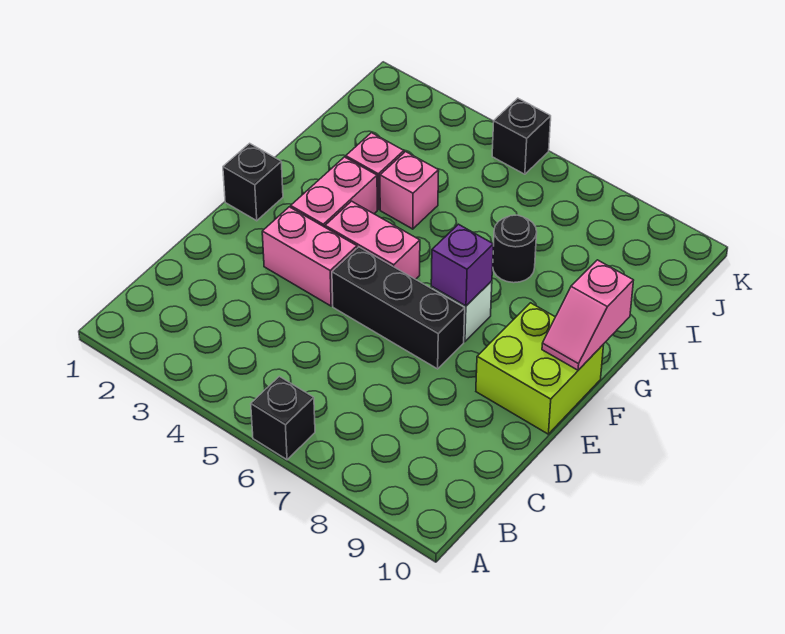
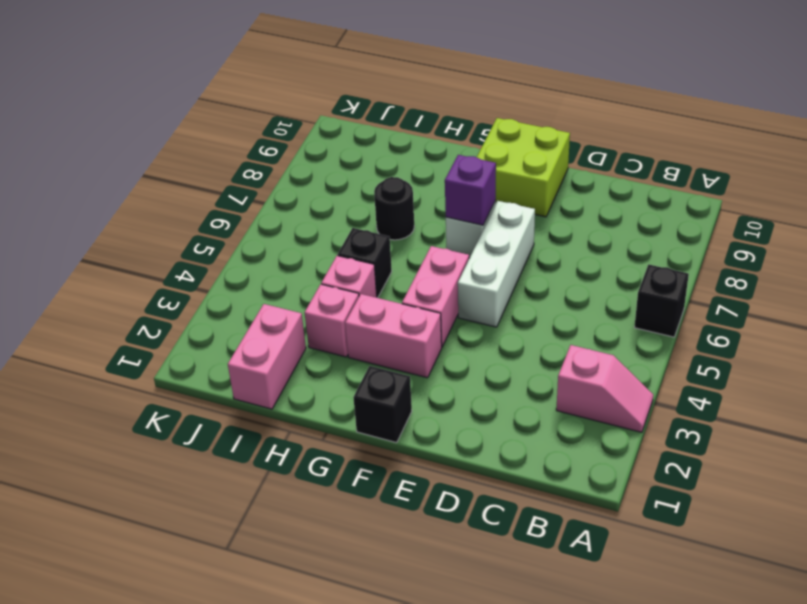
pink brick E3:E4 level 1 -> pink brick I1:I2 level 1
black brick E5:E7 level 1 -> white brick E5:E7 level 1
pink slope F10:G10 level 2 top G -> pink slope A3:B3 level 1 top B
black brick K5 level 1 -> black brick H5 level 1

